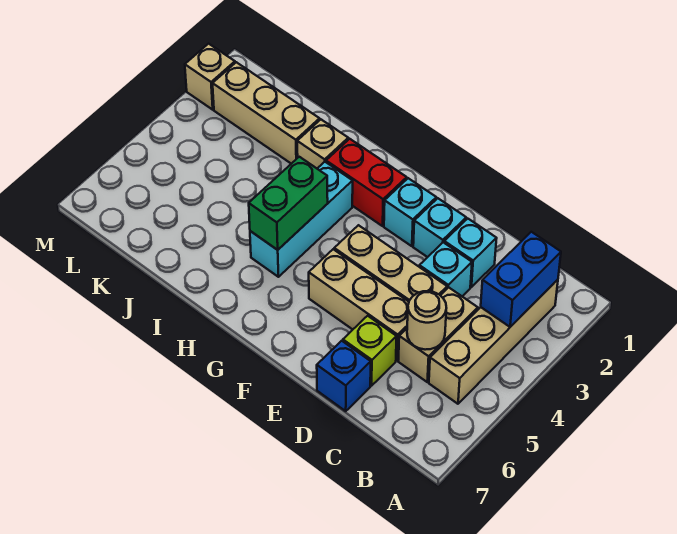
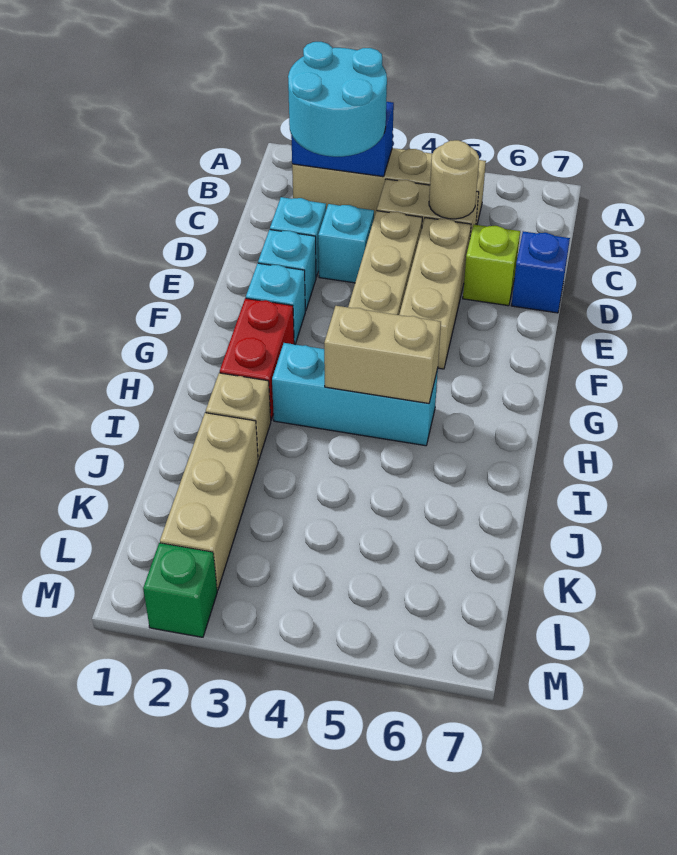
none -> cyan round brick B2:C3 level 3
green brick H4:H5 level 2 -> tan brick H4:H5 level 2
tan brick M2 level 1 -> green brick M2 level 1

